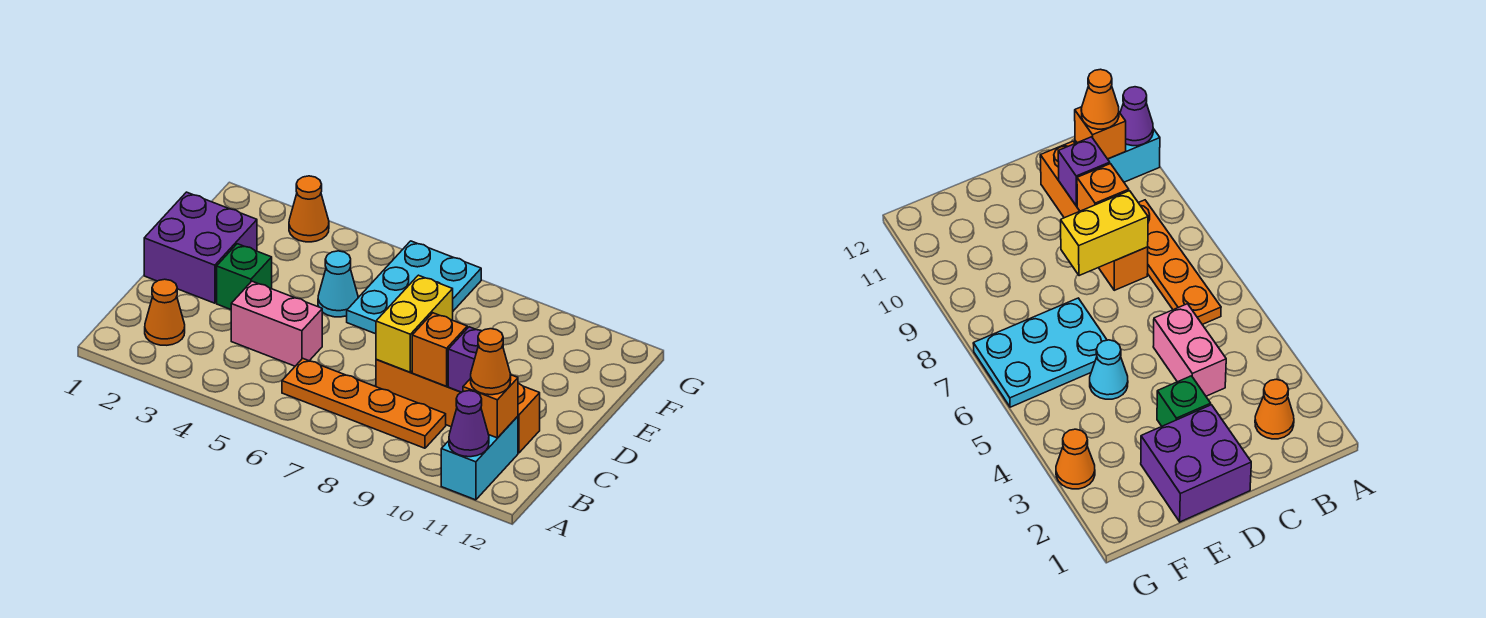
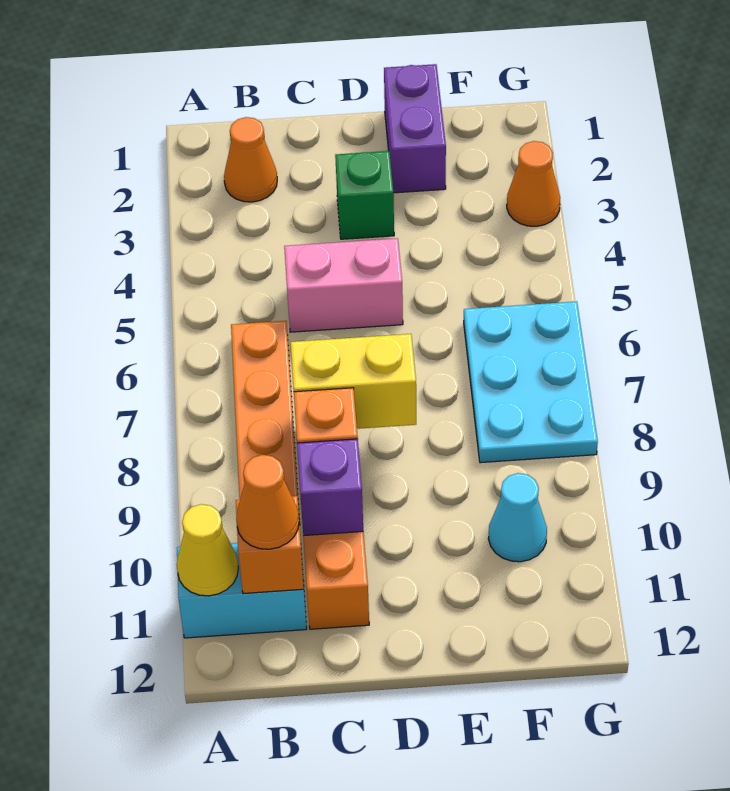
purple cone A11 level 2 -> yellow cone A11 level 2
pink brick C4:C5 level 1 -> pink brick C5:D5 level 1
purple brick D1:E2 level 1 -> purple brick E1:E2 level 1
cyan cone E5 level 1 -> cyan cone F10 level 1
cyan plate E6:G7 level 1 -> cyan plate F6:G8 level 1

